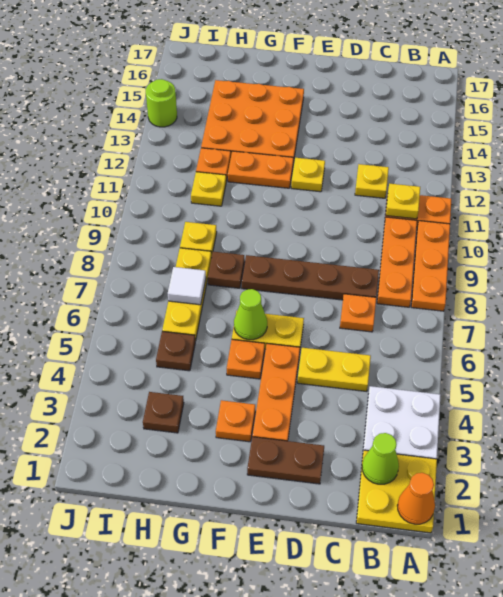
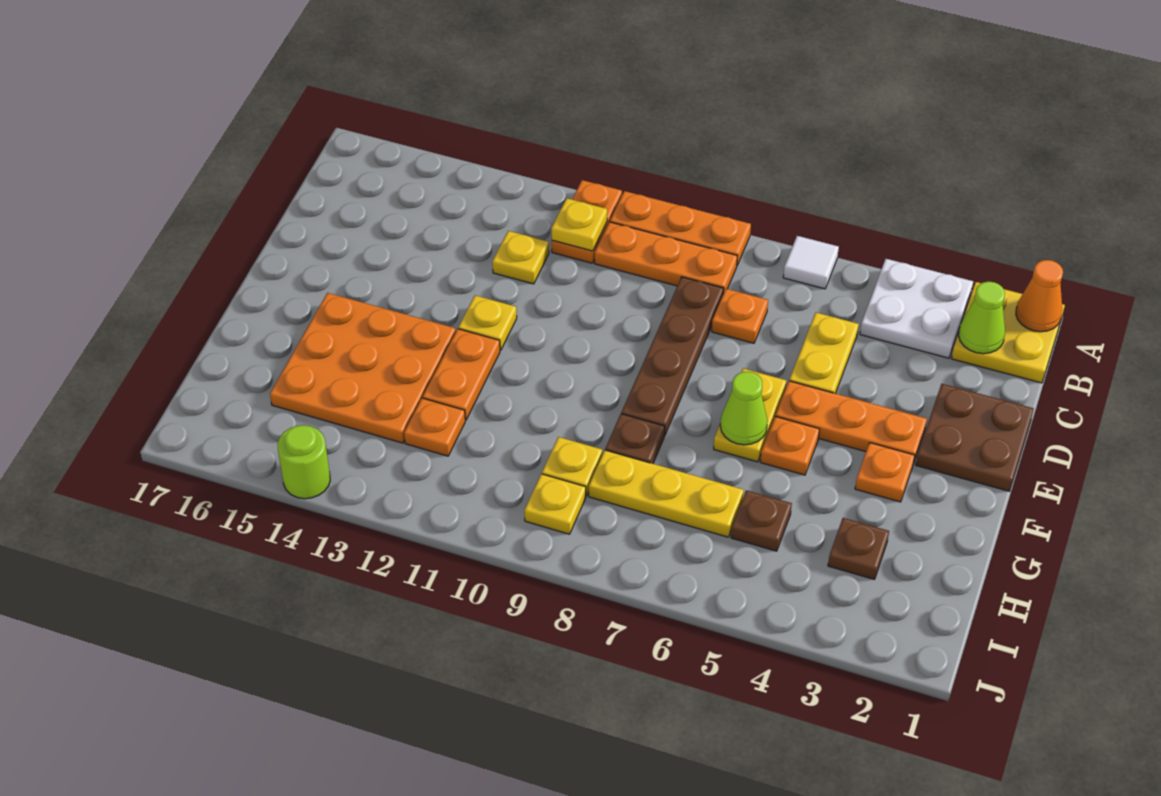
brown plate D2:E2 level 1 -> brown plate D1:E2 level 1
white tile H7 level 2 -> white tile A6 level 1
yellow plate H11 level 1 -> yellow plate I9 level 1

